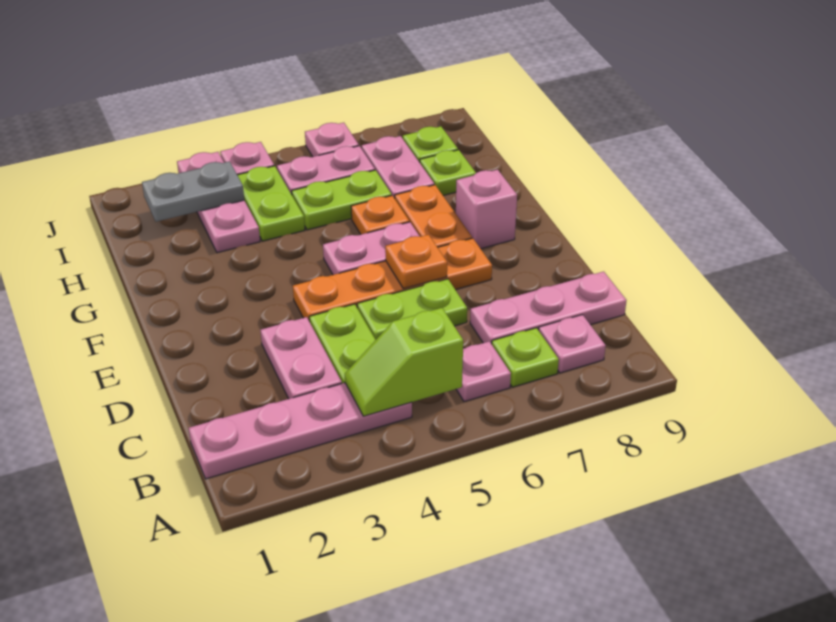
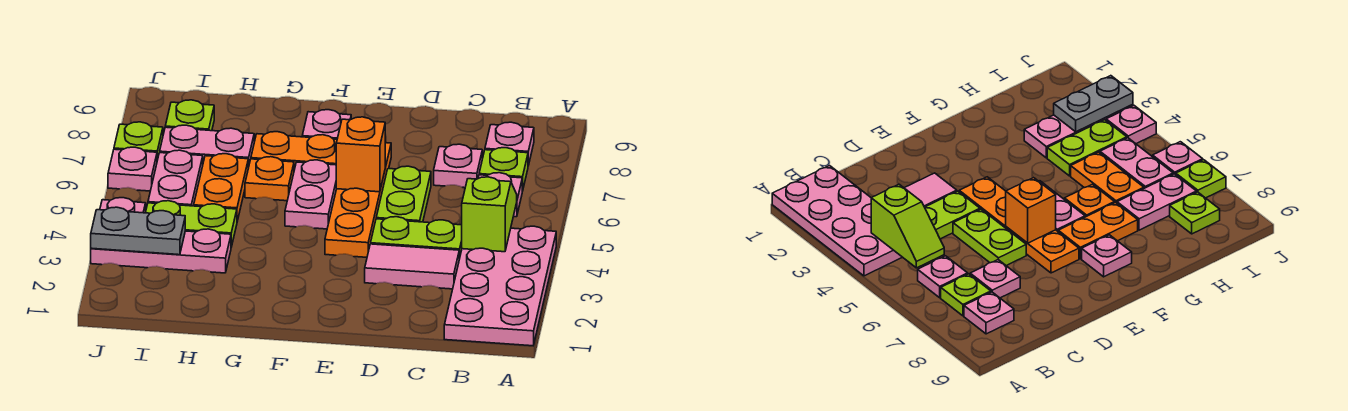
pink plate B1:B4 level 1 -> pink plate A1:B4 level 1
lime slope B4:B5 level 2 top 5 -> lime slope B4:B5 level 2 top 4
pink plate C3:D3 level 1 -> pink tile C3:D3 level 1
pink plate C7:C9 level 1 -> pink plate C7 level 1
orange plate E6 level 2 -> orange brick E6 level 2
pink brick F8 level 1 -> pink plate F8 level 1
lime plate H5:H6 level 1 -> orange plate H5:H6 level 1
lime plate H8 level 1 -> lime plate J7 level 1
grey plate I2:I3 level 2 -> grey plate I3:J3 level 2

